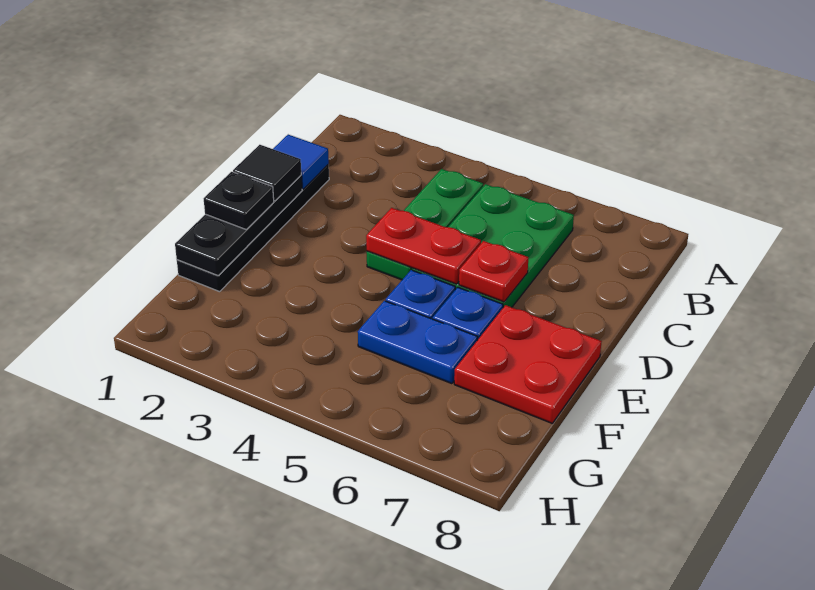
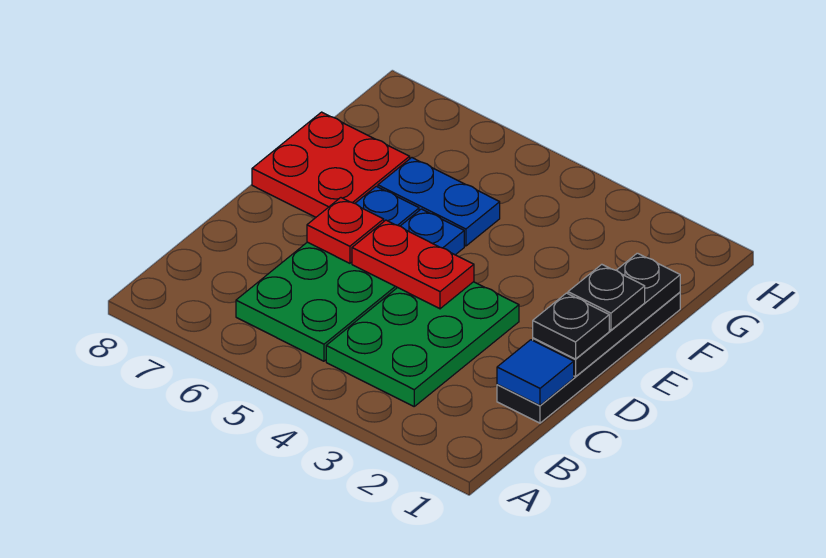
green plate B4:D4 level 1 -> green plate B3:D4 level 1
black tile D1 level 3 -> black plate D1 level 3

